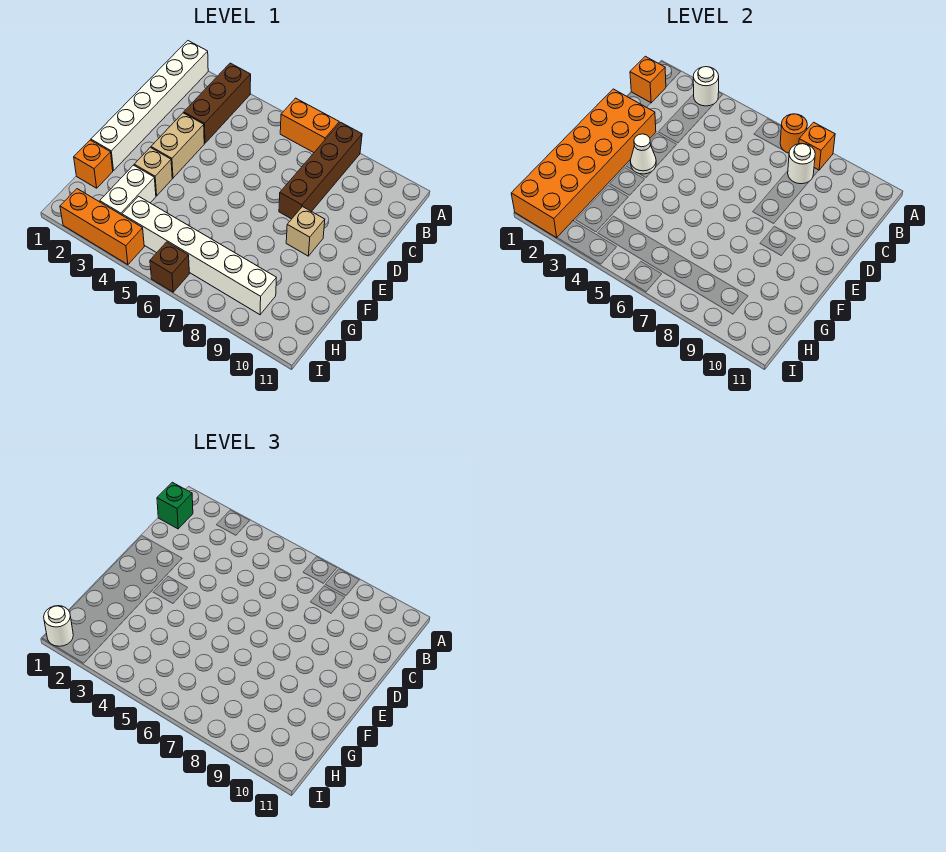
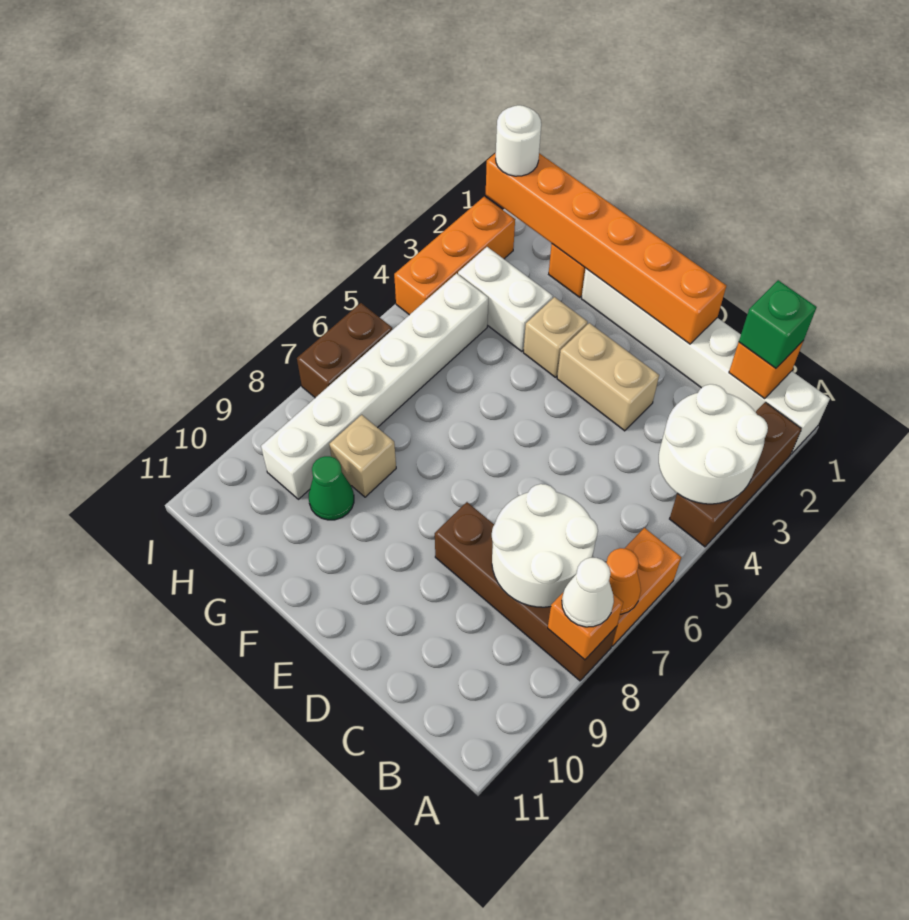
brown brick A3:C3 level 1 -> brown brick A2:A4 level 1
white round brick A3 level 2 -> white round brick A3:B4 level 2
orange round brick A7 level 2 -> orange cone A7 level 2
white round brick B8 level 2 -> white round brick B7:C8 level 2
orange brick D1:I2 level 2 -> orange brick D1:I1 level 2
white cone E3 level 2 -> white cone A8 level 3
tan brick E9 level 1 -> tan brick G8 level 1
none -> green cone G9 level 1
brown brick I6 level 1 -> brown brick I6:I7 level 1

